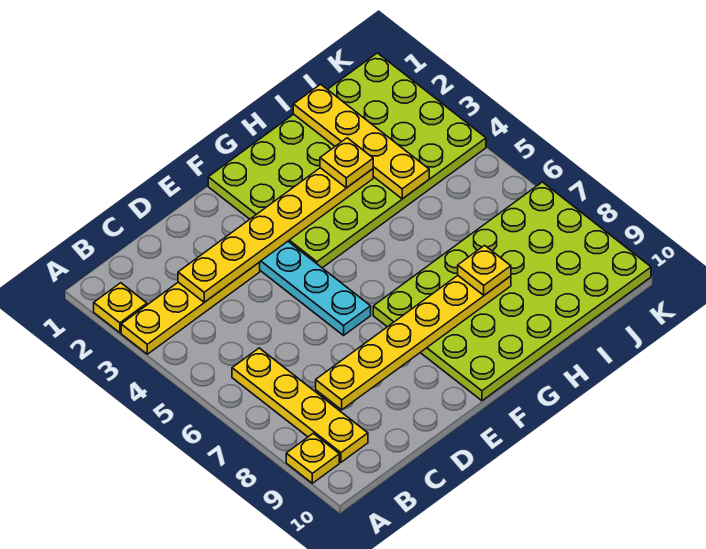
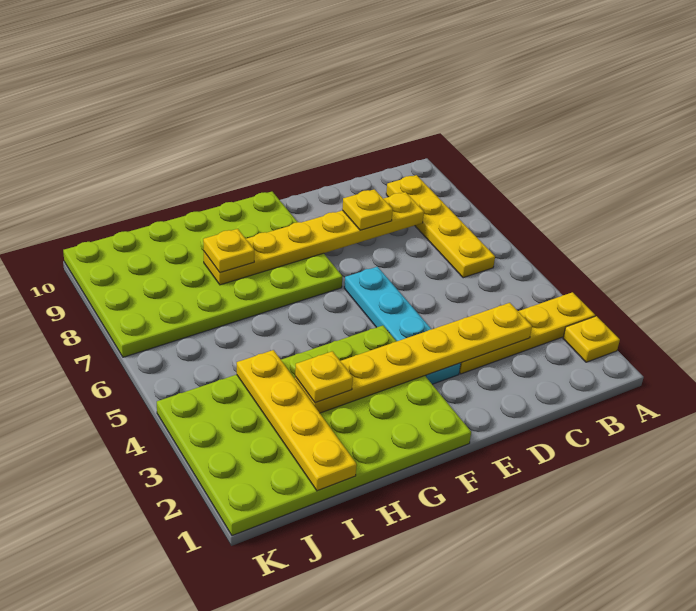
yellow plate A9 level 1 -> yellow plate D8 level 3

